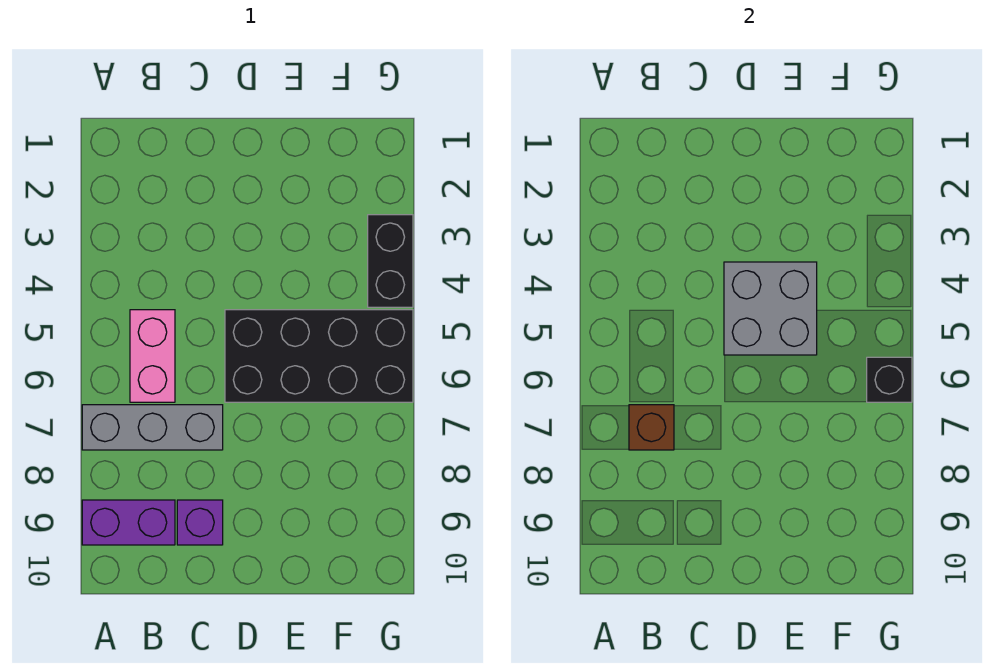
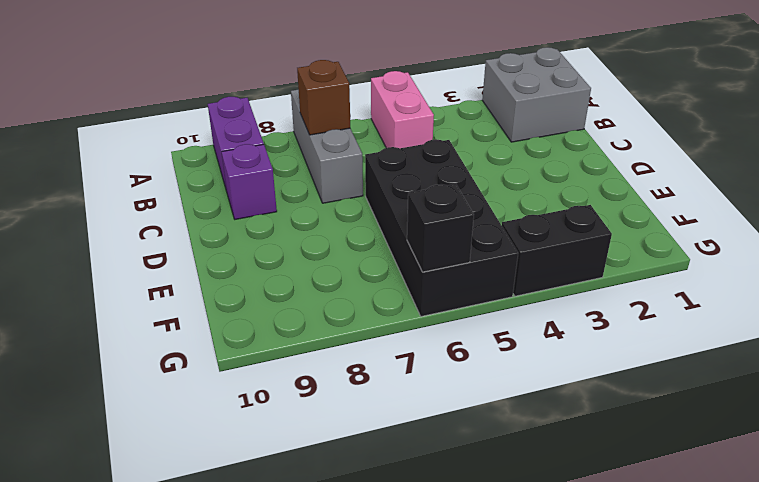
pink brick B5:B6 level 1 -> pink brick A5:B5 level 1
grey brick D4:E5 level 2 -> grey brick A1:B2 level 1

